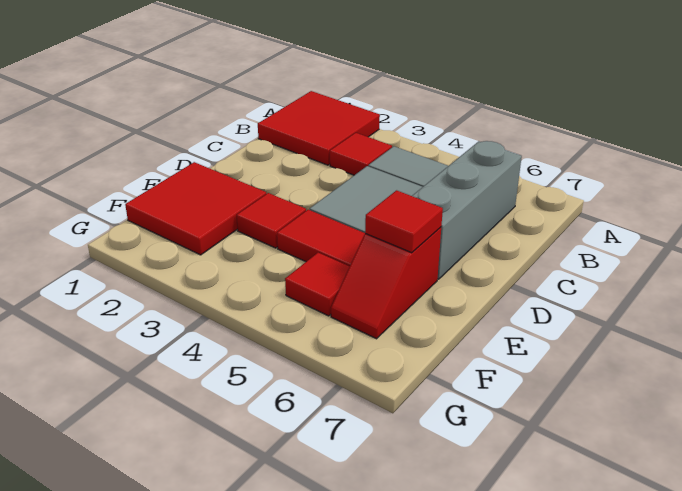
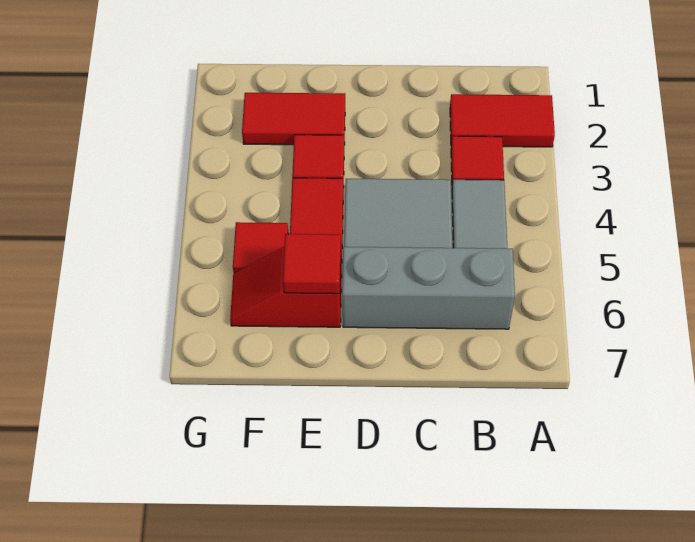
red tile A1:B2 level 1 -> red tile A2:B2 level 1
red tile E1:F2 level 1 -> red tile E2:F2 level 1

